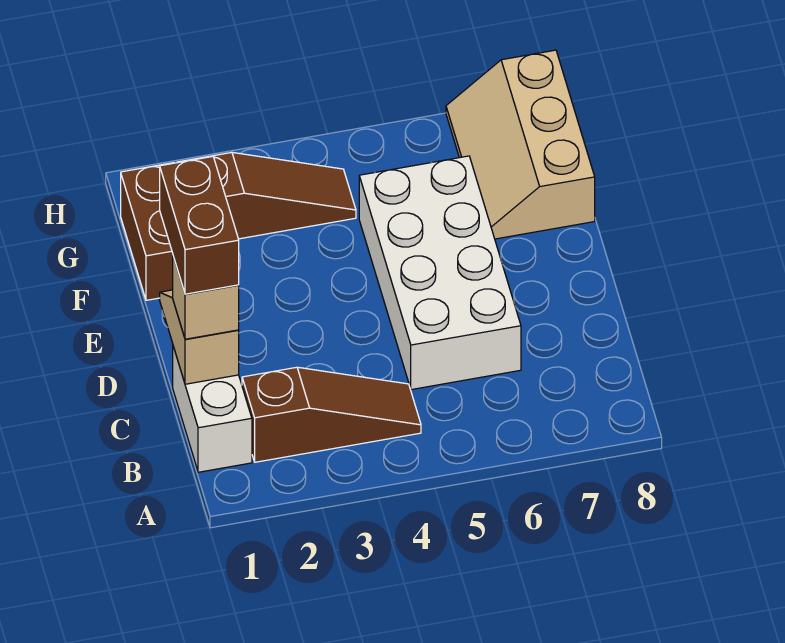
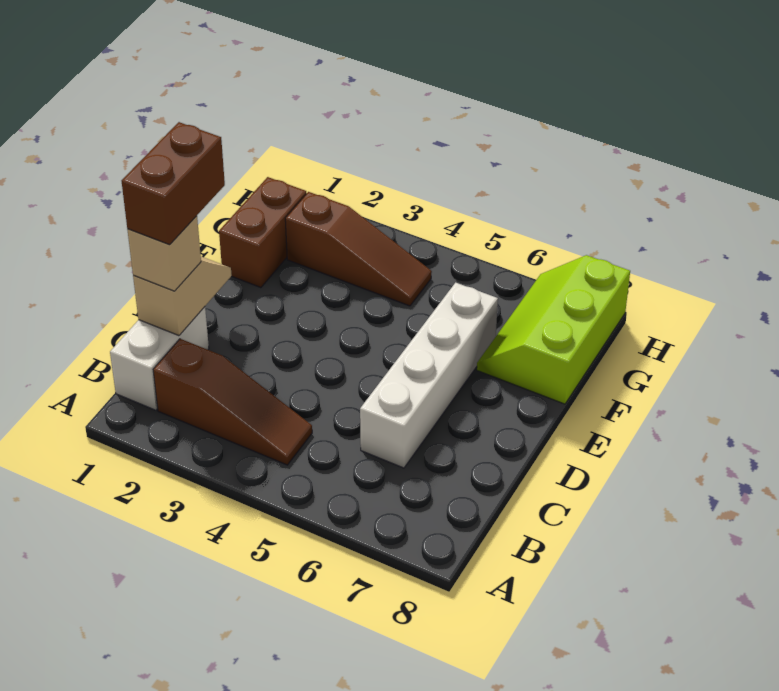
white brick C5:F6 level 1 -> white brick C6:F6 level 1
tan slope F7:H8 level 1 top 8 -> lime slope F7:H8 level 1 top 8

